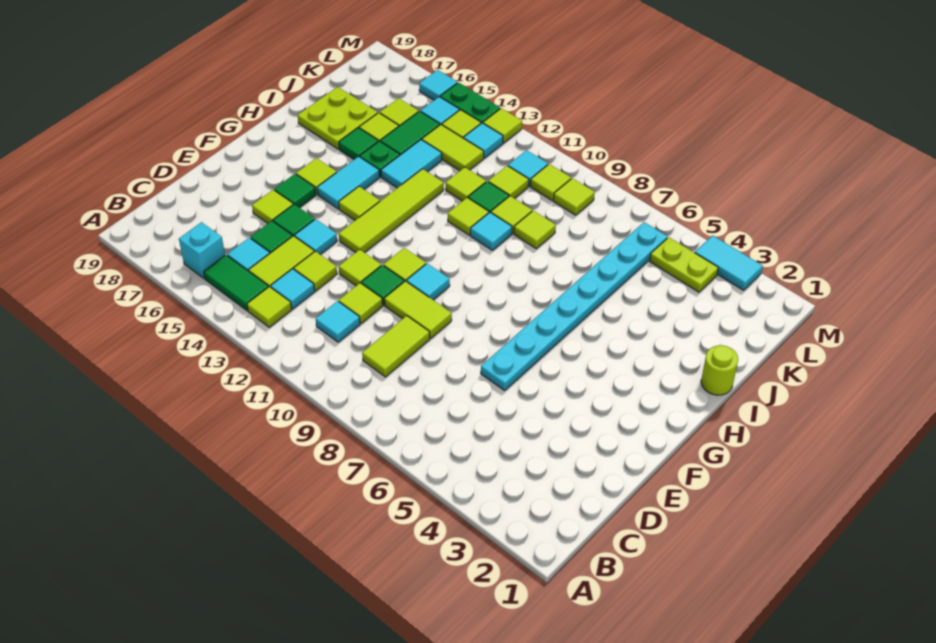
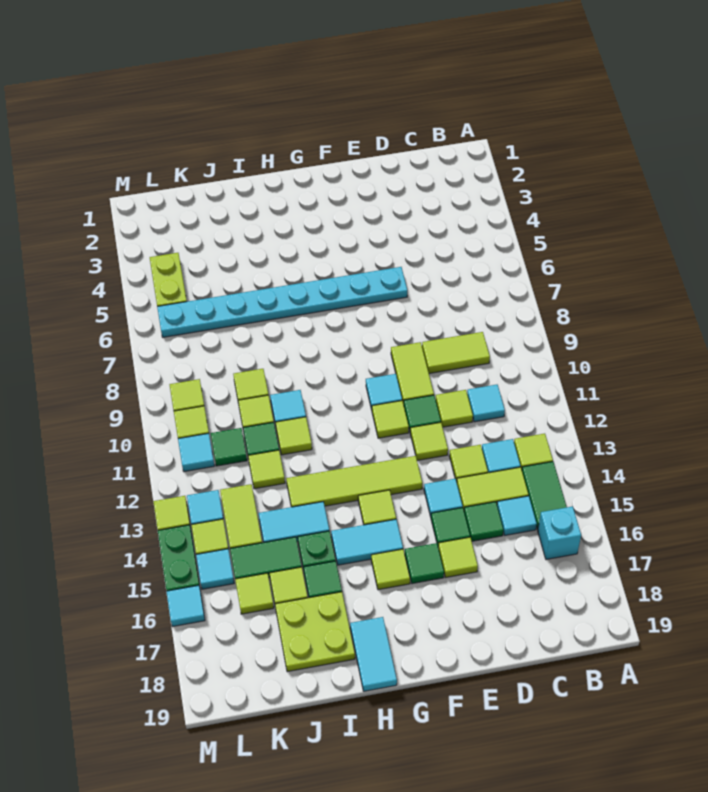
lime round brick I1 level 1 -> none
lime tile K11 level 1 -> green tile K11 level 1
cyan tile M3:M4 level 1 -> cyan tile H18:H19 level 1

